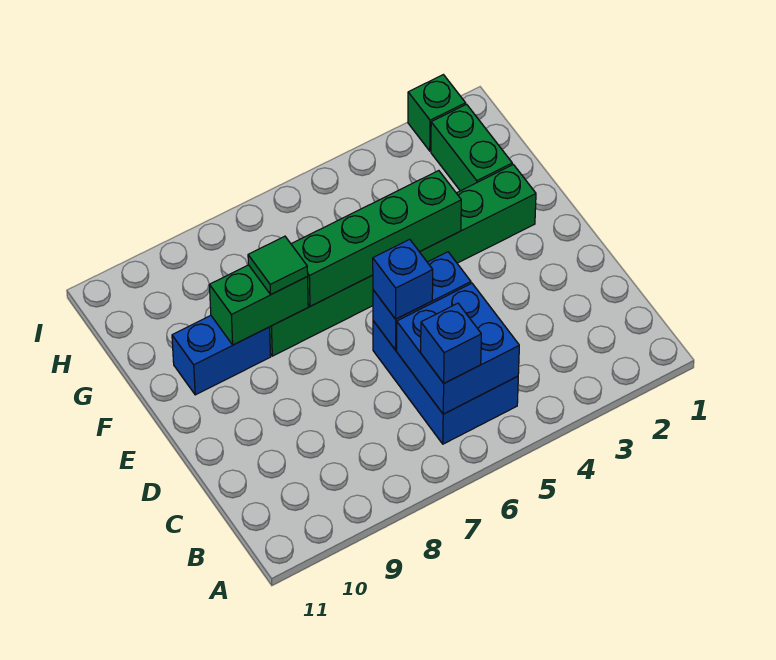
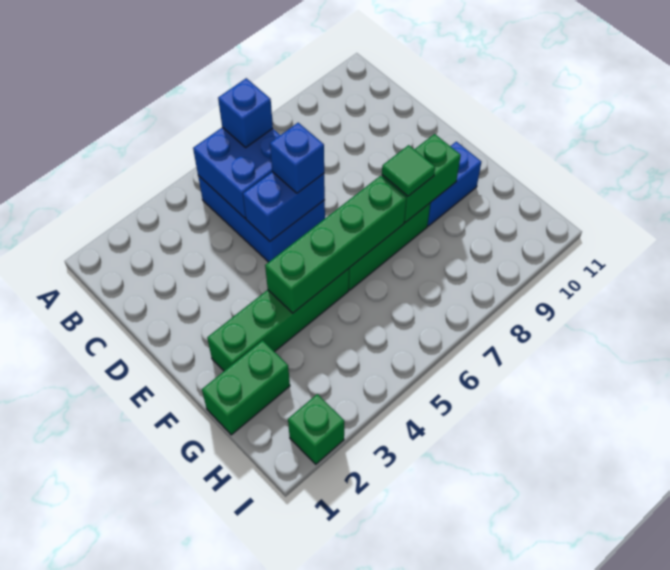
green brick G2:H2 level 1 -> green brick G1:G2 level 1

